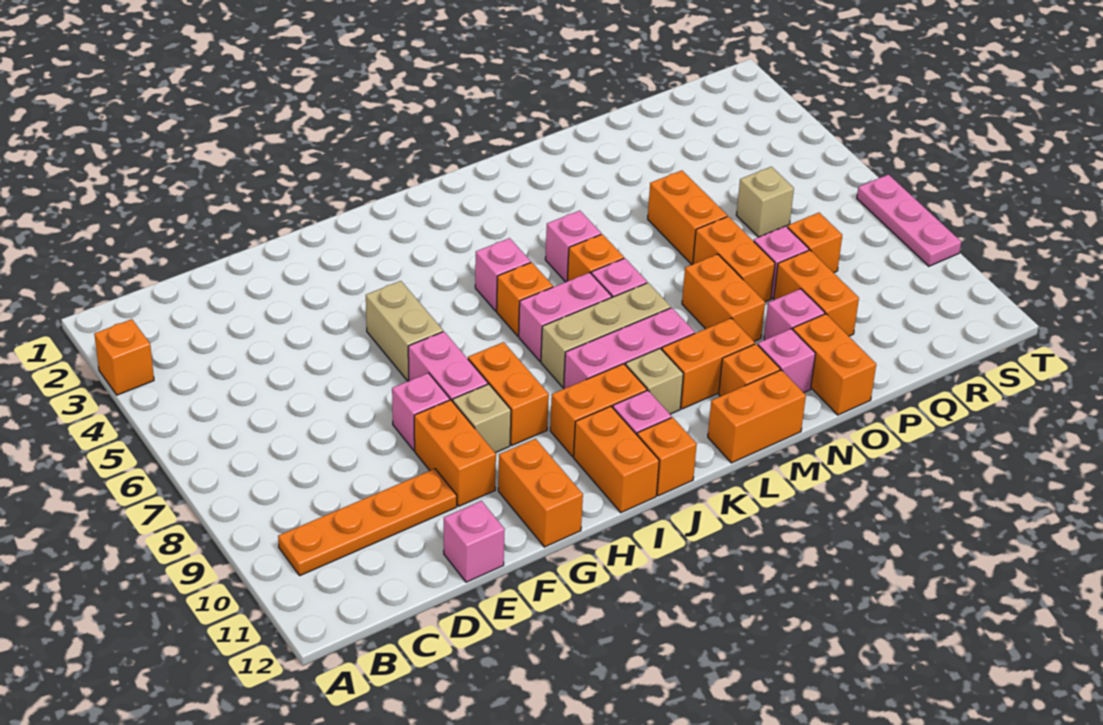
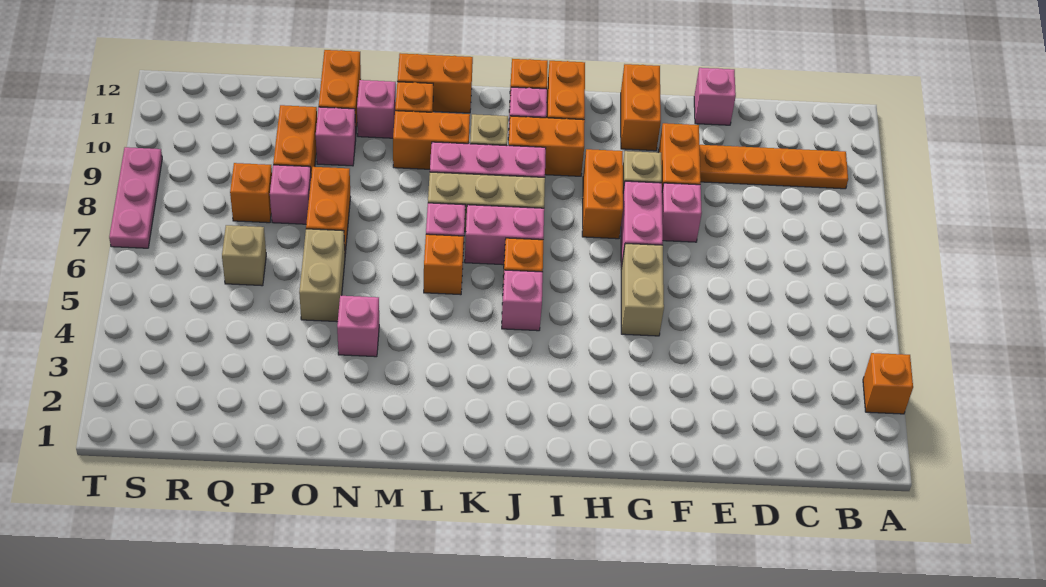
pink brick L5 level 1 -> pink brick N4 level 1
orange brick N8:N9 level 1 -> none
orange brick O5:O6 level 1 -> tan brick O5:O6 level 1

